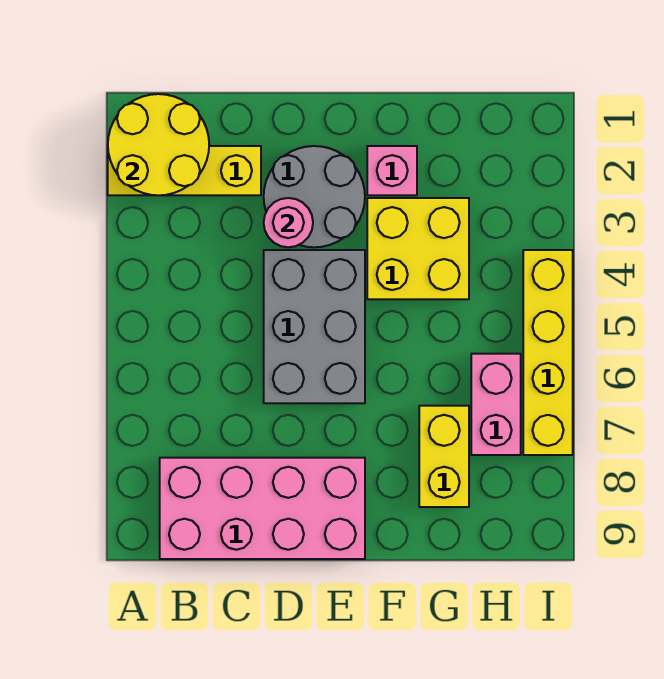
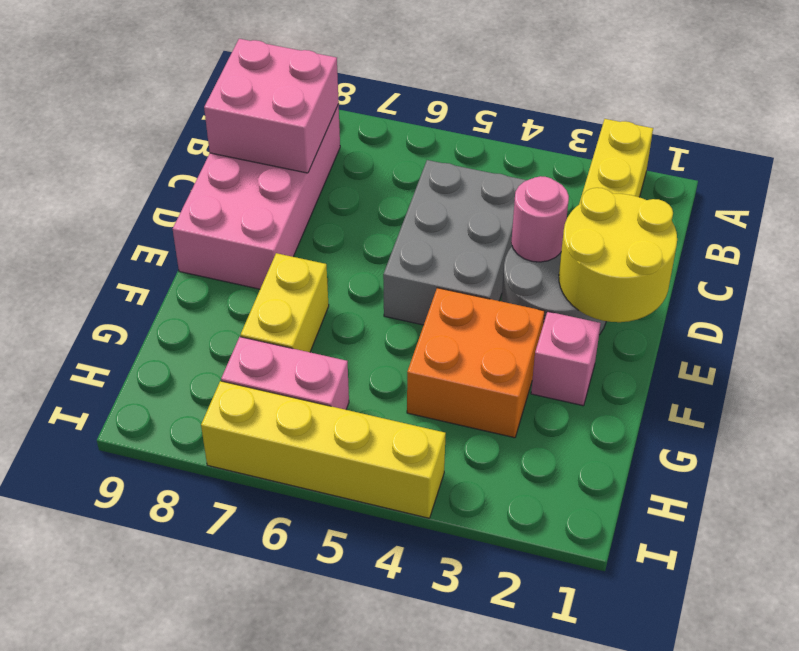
yellow round brick A1:B2 level 2 -> yellow round brick D1:E2 level 2
none -> pink brick B8:C9 level 2
grey brick D4:E6 level 1 -> grey brick C4:E5 level 1
yellow brick F3:G4 level 1 -> orange brick F3:G4 level 1
yellow brick G7:G8 level 1 -> yellow brick F7:G7 level 1

